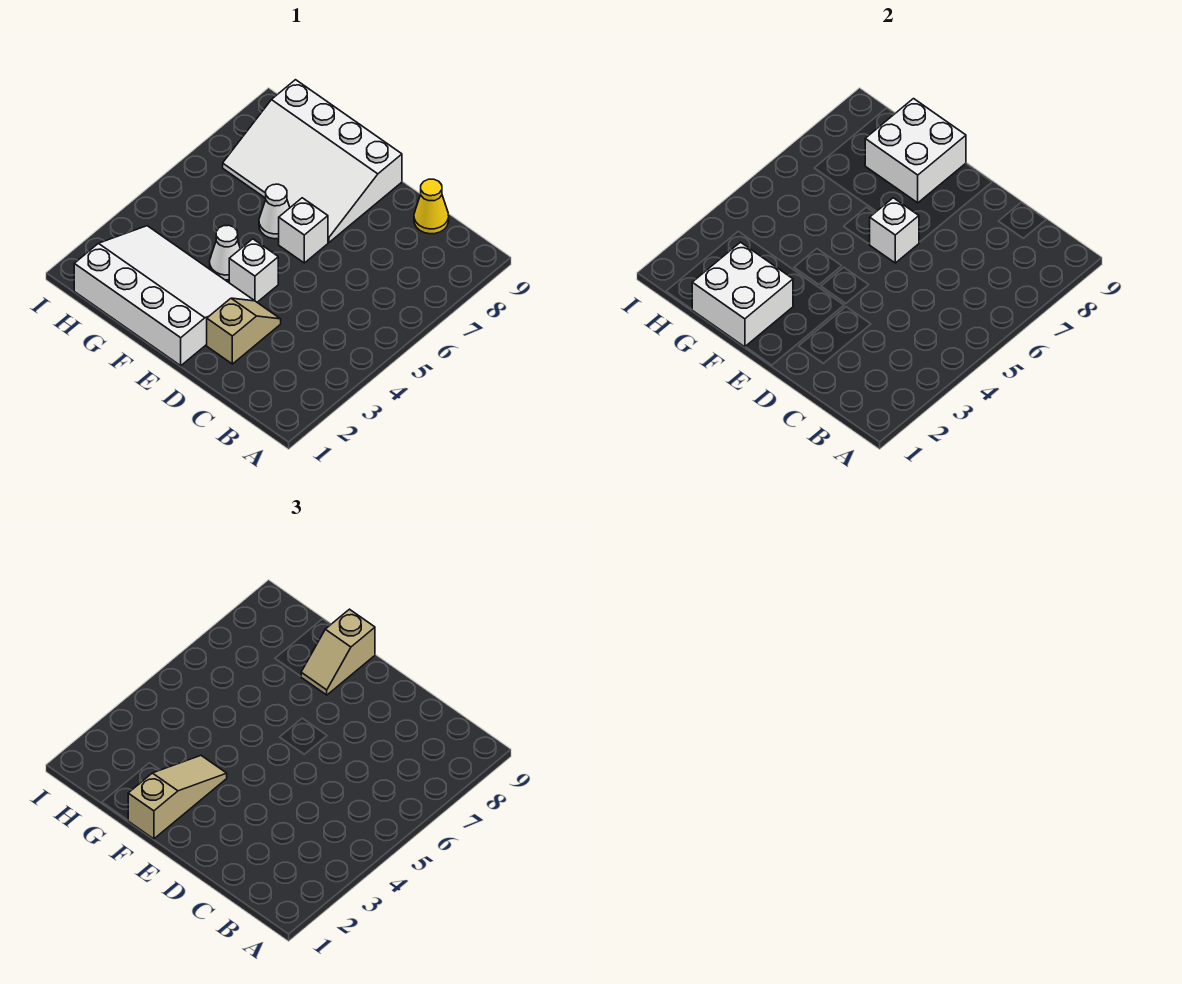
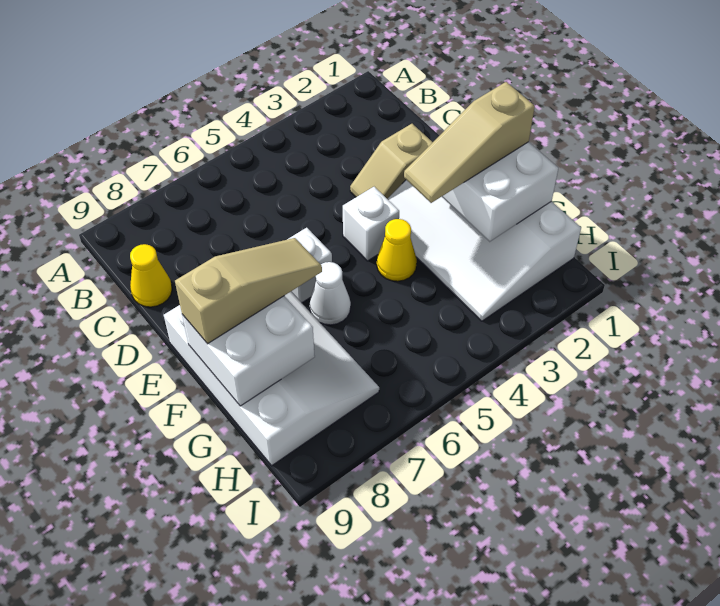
white brick E6 level 2 -> none
white cone F4 level 1 -> yellow cone F4 level 1
tan slope F8:F9 level 3 top 9 -> tan slope F7:F9 level 3 top 9

